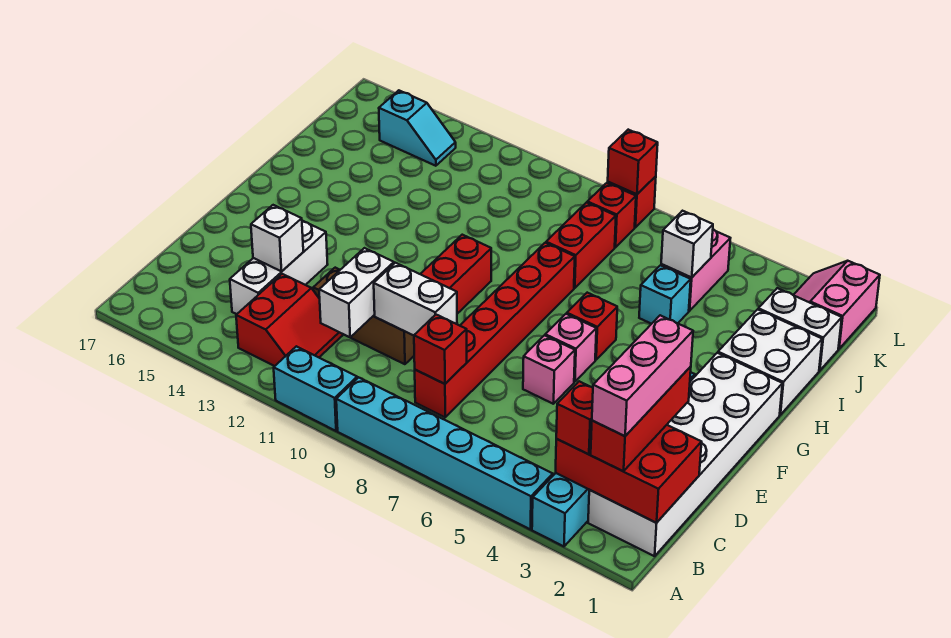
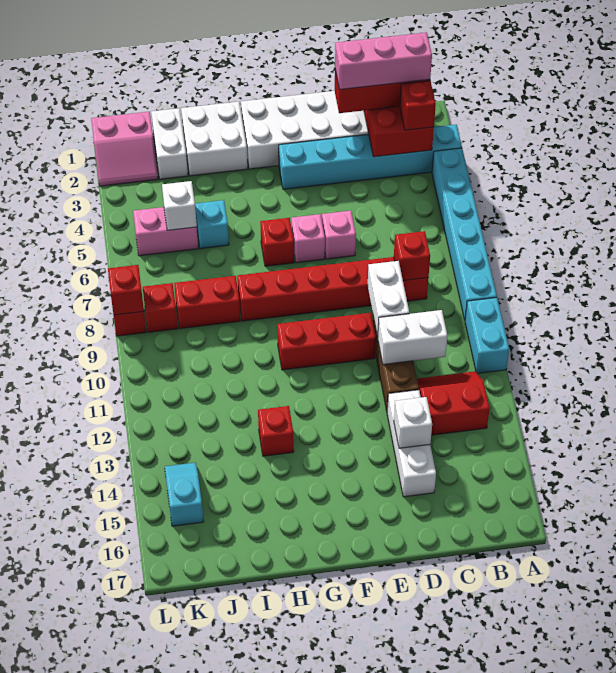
white brick C14:E14 level 1 -> white brick D13:D15 level 1
none -> red brick H13 level 1

